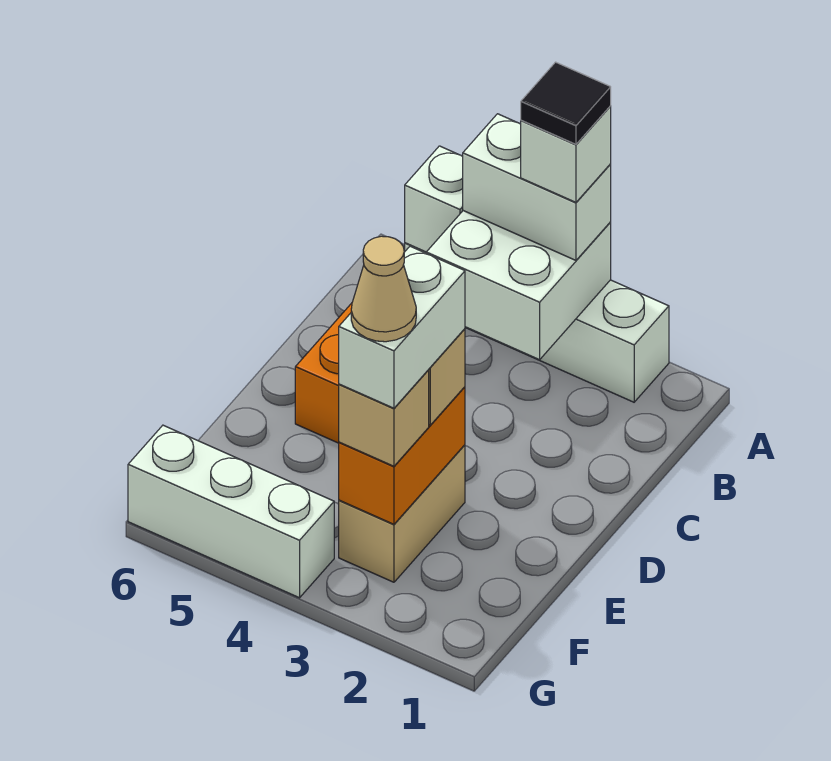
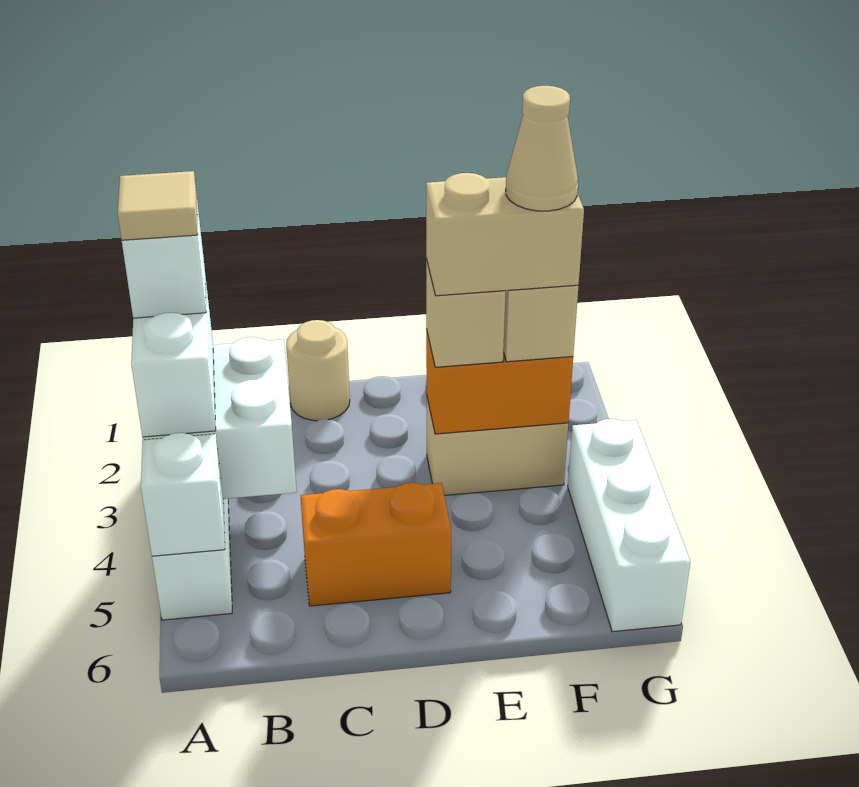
black tile A3 level 5 -> tan tile A3 level 5
none -> tan round brick C1 level 1
white brick E3:F3 level 4 -> tan brick E3:F3 level 4

